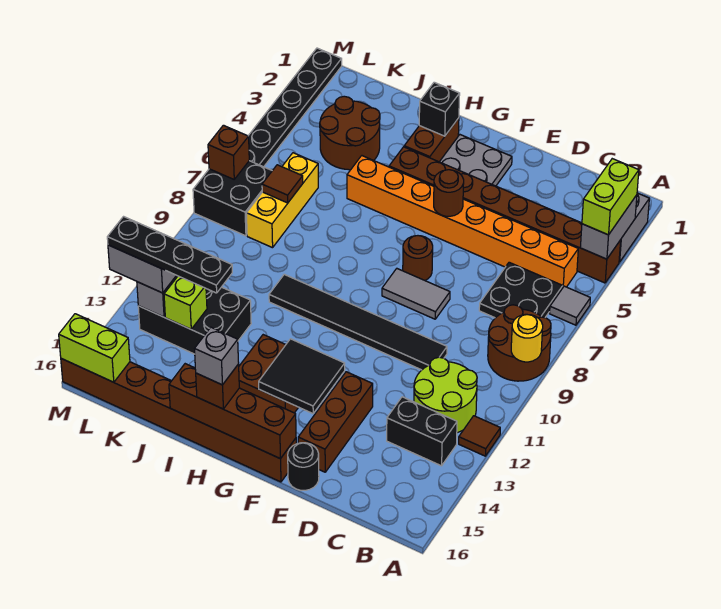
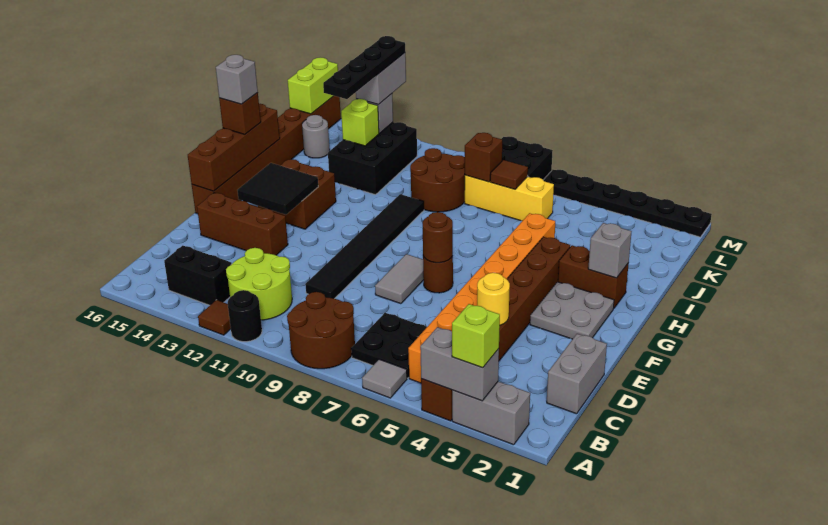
lime brick A3:A4 level 3 -> lime brick A3 level 3
yellow round brick A9 level 2 -> yellow round brick D4 level 2
black brick B13:C13 level 1 -> black brick B13:B14 level 1
none -> grey brick C1:D1 level 1
black round brick E16 level 1 -> black round brick A11 level 1
brown round brick F5 level 2 -> brown round brick F7 level 2
black brick H2 level 2 -> grey brick H2 level 2
brown round brick J3:K4 level 1 -> brown round brick J9:K10 level 1
none -> grey round brick K15 level 1
brown brick M7 level 2 -> brown brick K8 level 2

